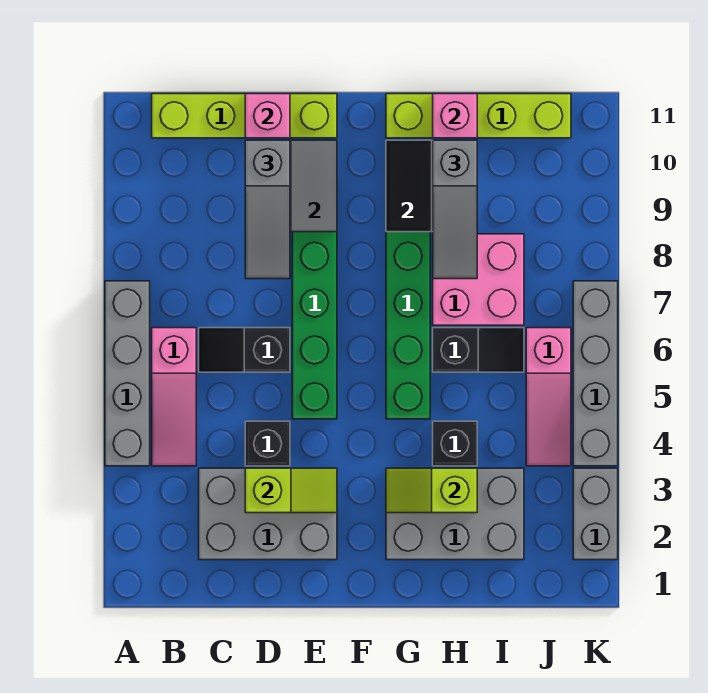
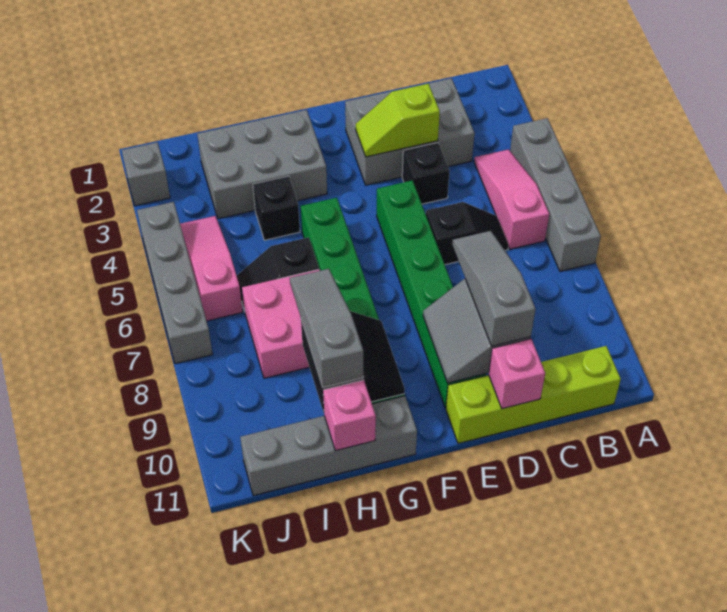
lime slope G3:H3 level 2 top H -> none
lime brick G11:J11 level 1 -> grey brick G11:J11 level 1
grey brick K2:K3 level 1 -> grey brick K2 level 1

